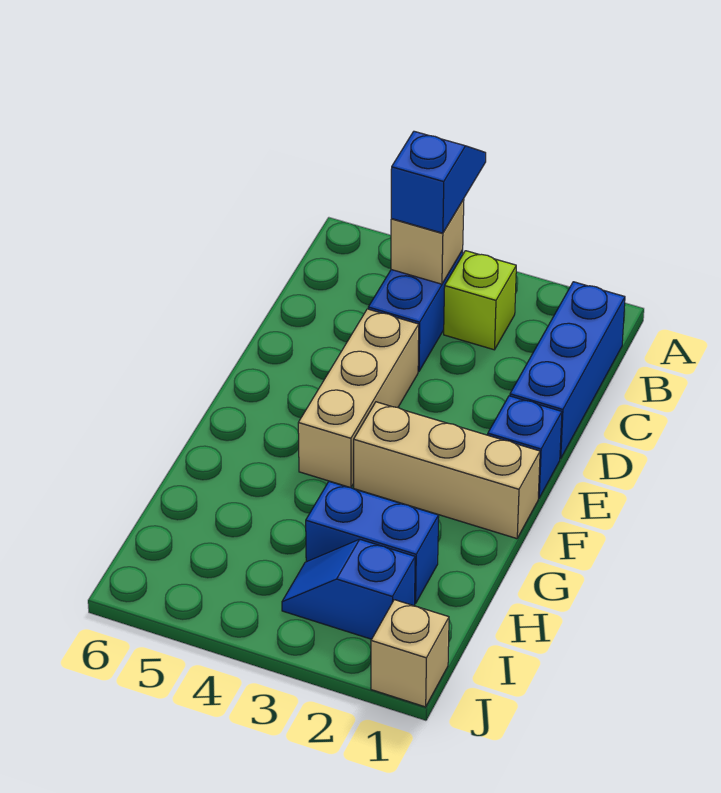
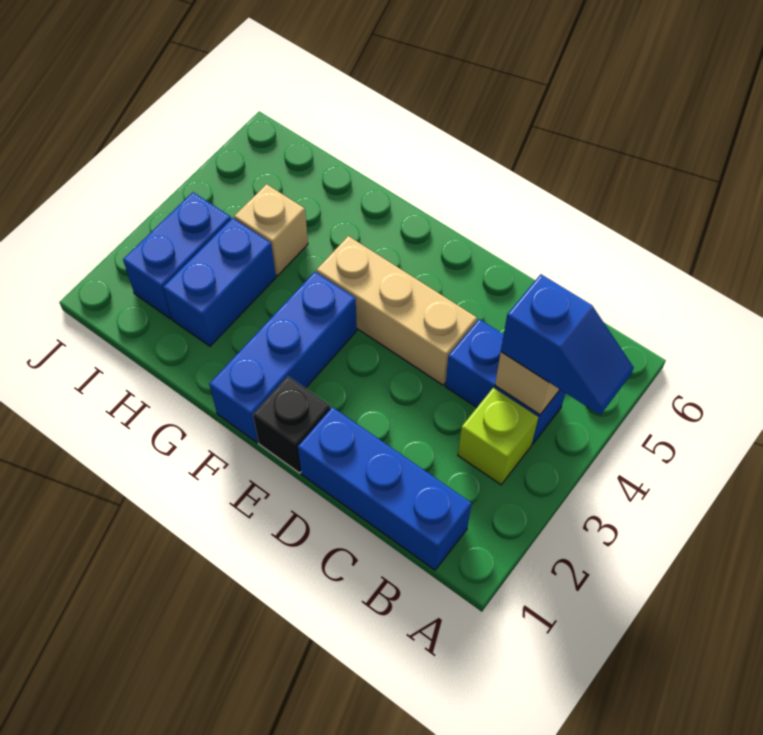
blue brick E1 level 1 -> black brick E1 level 1
tan brick F1:F3 level 1 -> blue brick F1:F3 level 1
blue slope I2:I3 level 1 top 2 -> blue brick I2:I3 level 1
tan brick J1 level 1 -> tan brick H4 level 1

